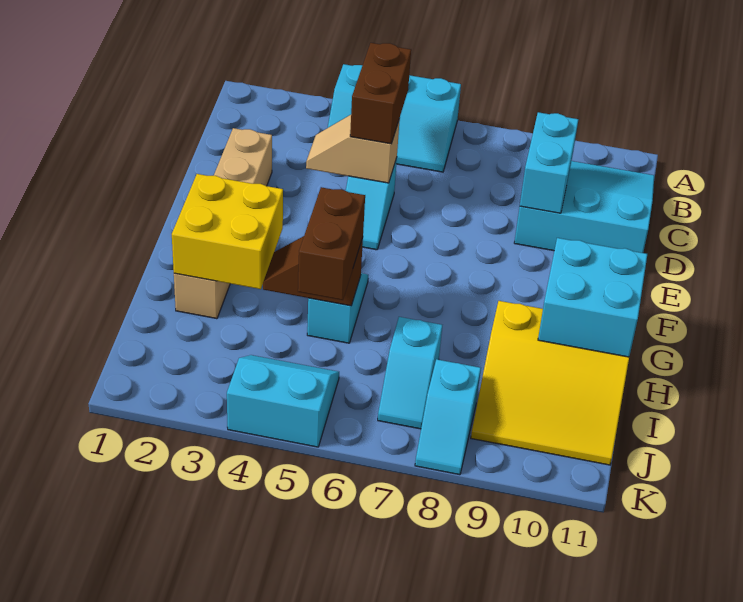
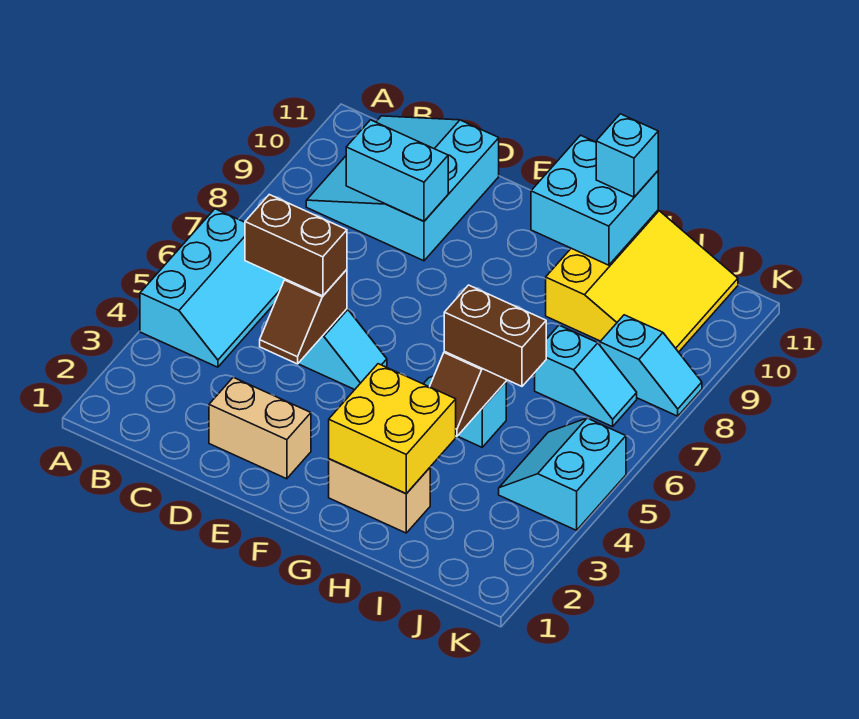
tan slope D4:D5 level 2 top 5 -> brown slope D4:D5 level 2 top 5
none -> cyan brick H11 level 3

